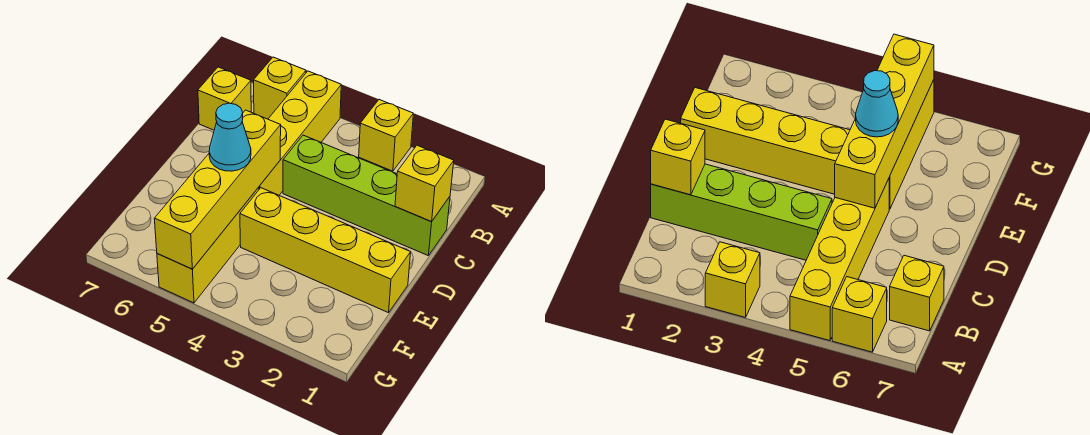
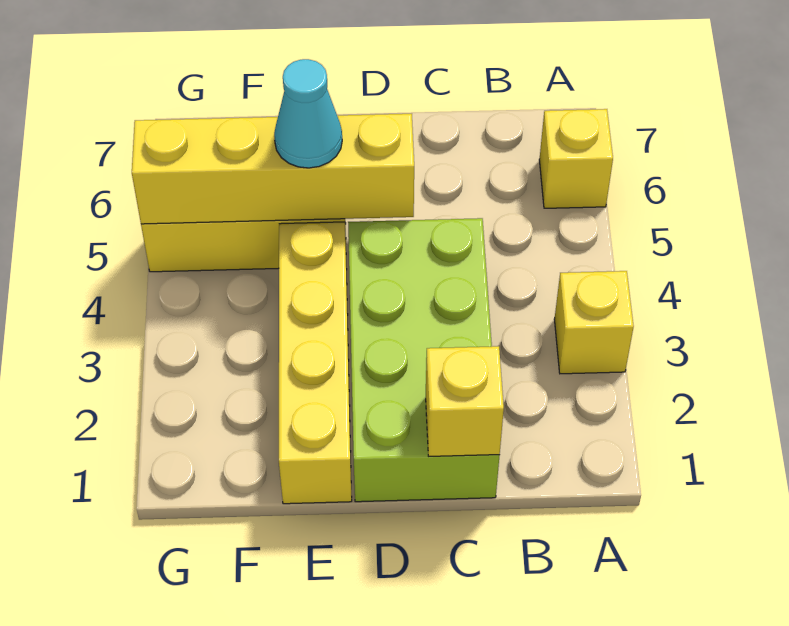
yellow brick A5:D5 level 1 -> none
yellow brick B7 level 1 -> none
lime brick C1:C4 level 1 -> lime brick C1:D4 level 1

